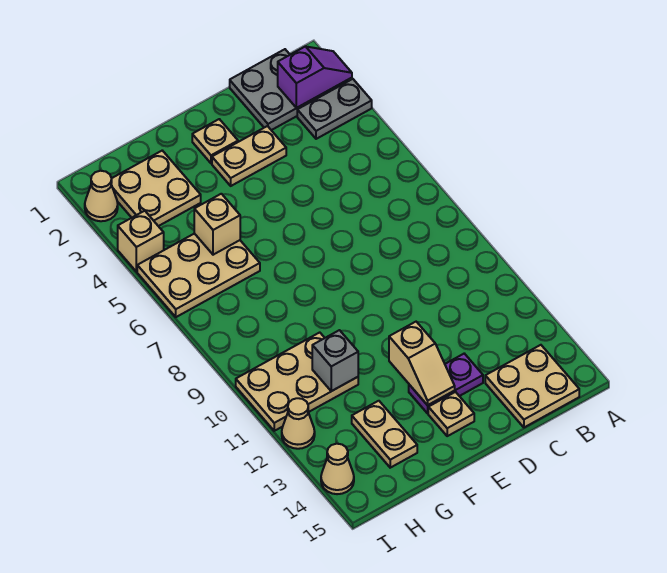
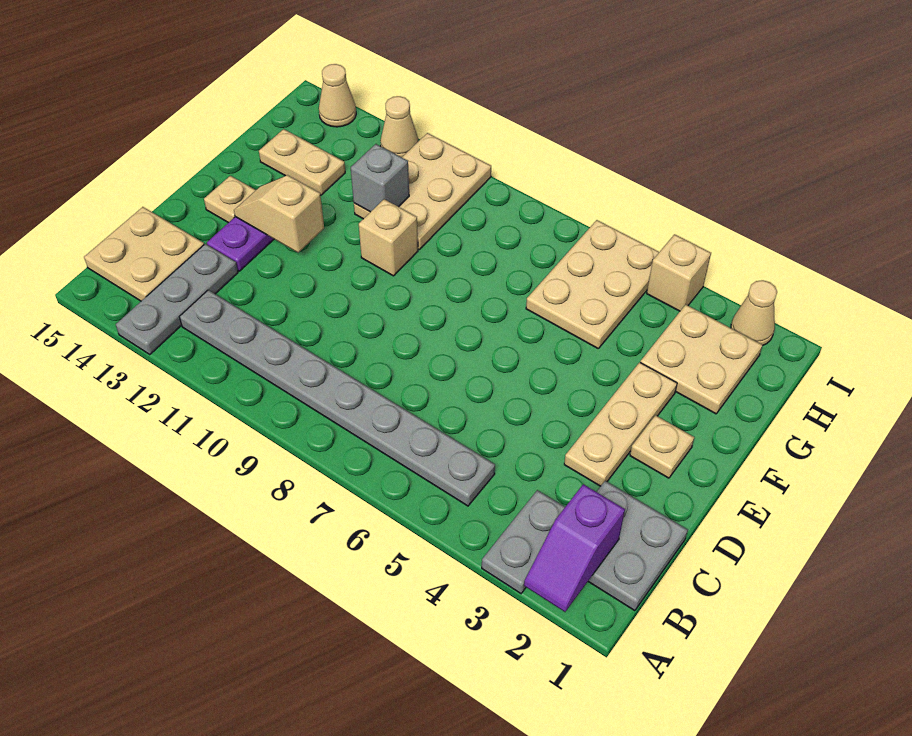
none -> grey plate A13:C13 level 1
none -> grey plate B5:B12 level 1
tan plate D3:E3 level 1 -> tan plate D3:F3 level 1
tan brick G5 level 2 -> tan brick F10 level 1

